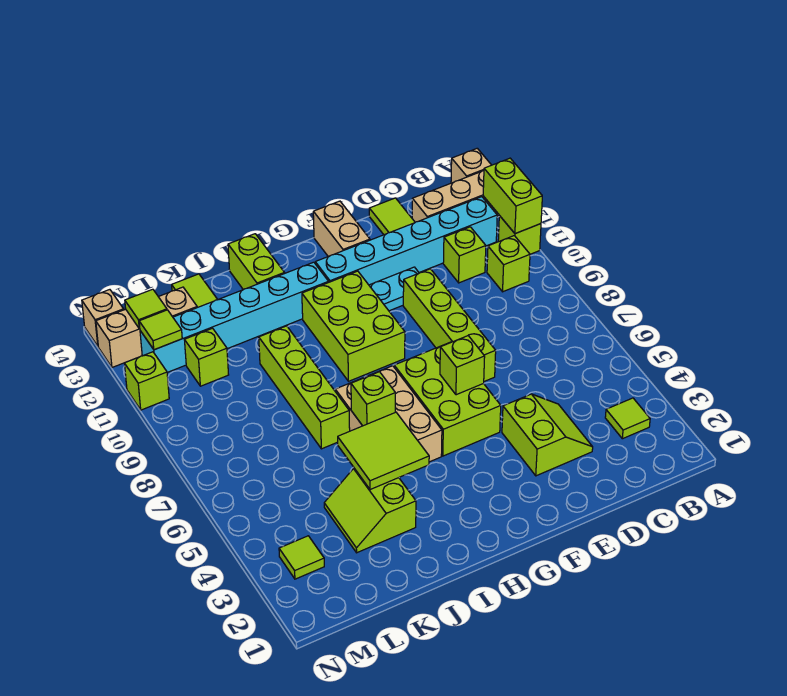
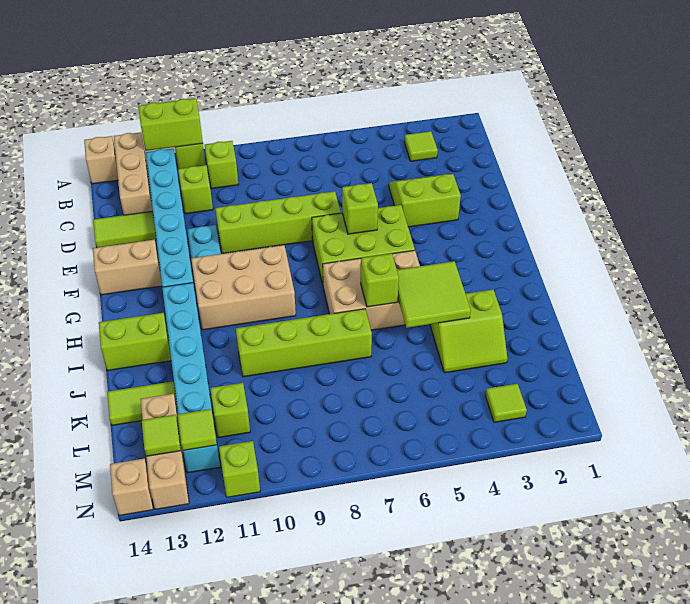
lime brick G9:H11 level 1 -> tan brick G9:H11 level 1

